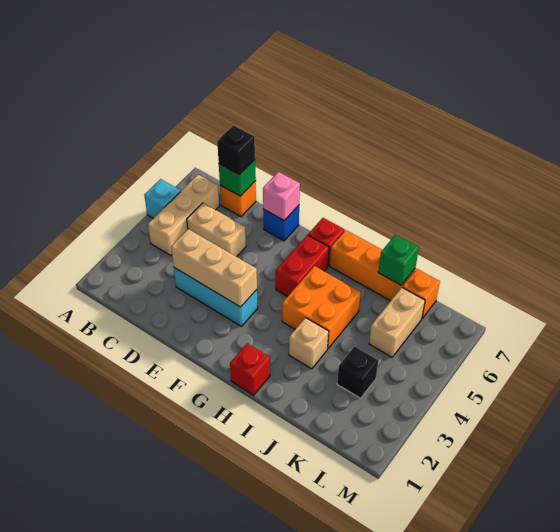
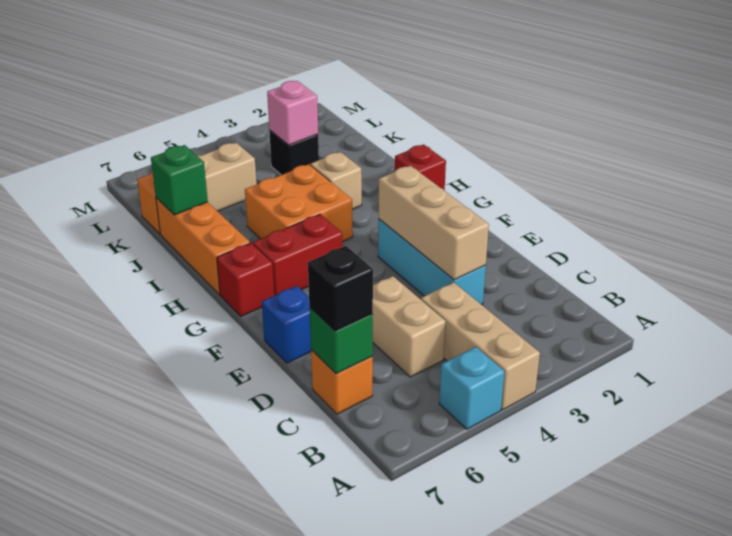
tan brick B4:B6 level 1 -> tan brick A4:C4 level 1
pink brick E7 level 2 -> pink brick K3 level 2

